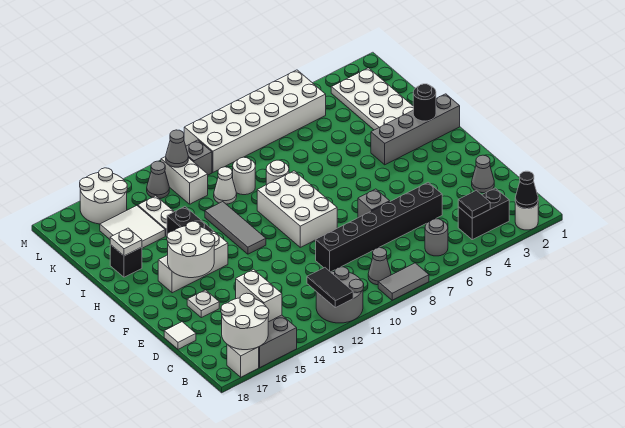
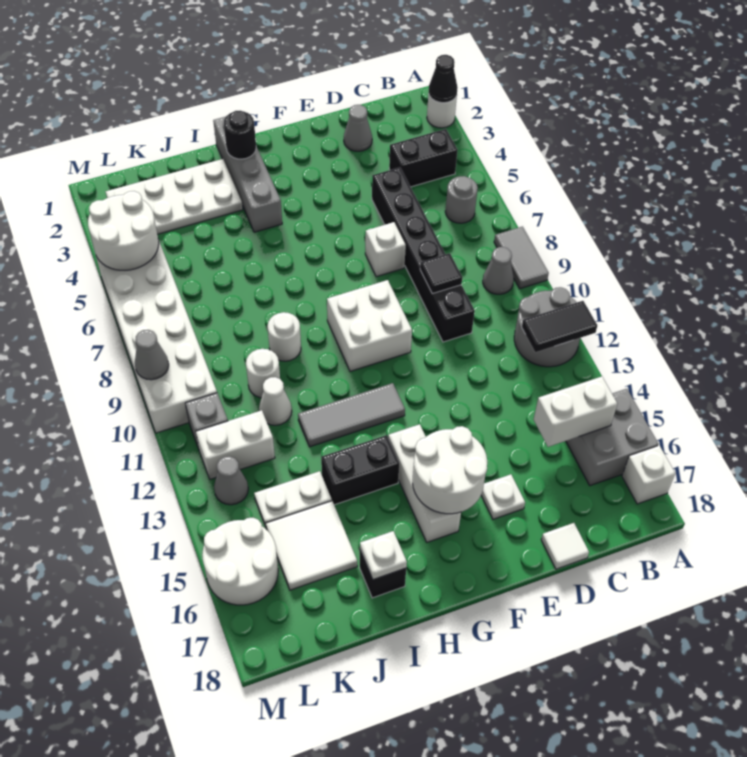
white round brick A16:B17 level 2 -> white round brick L4:M5 level 2
black brick B3:B4 level 1 -> black brick B4:C4 level 1
black tile B4 level 2 -> black tile D9 level 2
grey brick E7 level 1 -> white brick E7 level 1
white brick F9:H10 level 1 -> white brick F9:G10 level 1
grey cone L12 level 2 -> grey cone M9 level 2

